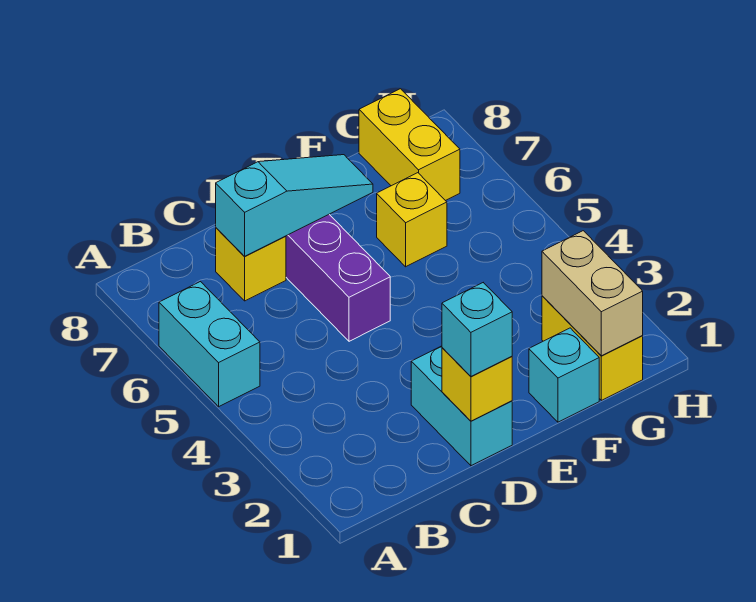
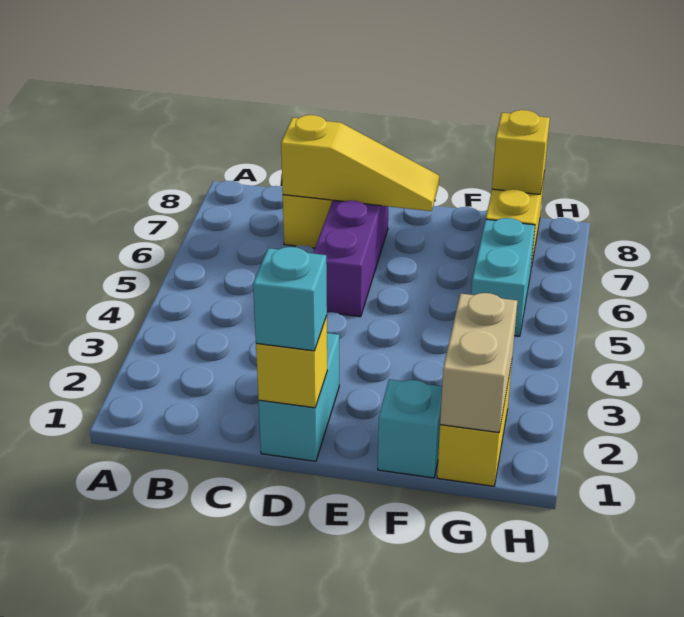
cyan brick A5:A6 level 1 -> cyan brick G5:G6 level 1
cyan slope C7:E7 level 2 top C -> yellow slope C7:E7 level 2 top C
yellow brick F6 level 1 -> yellow brick G8 level 2

